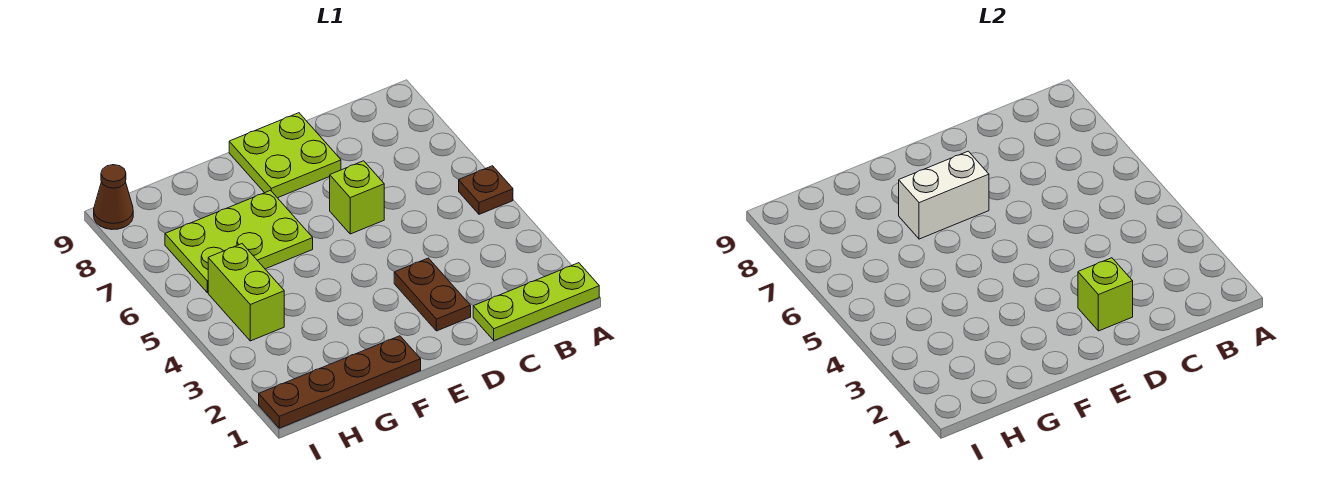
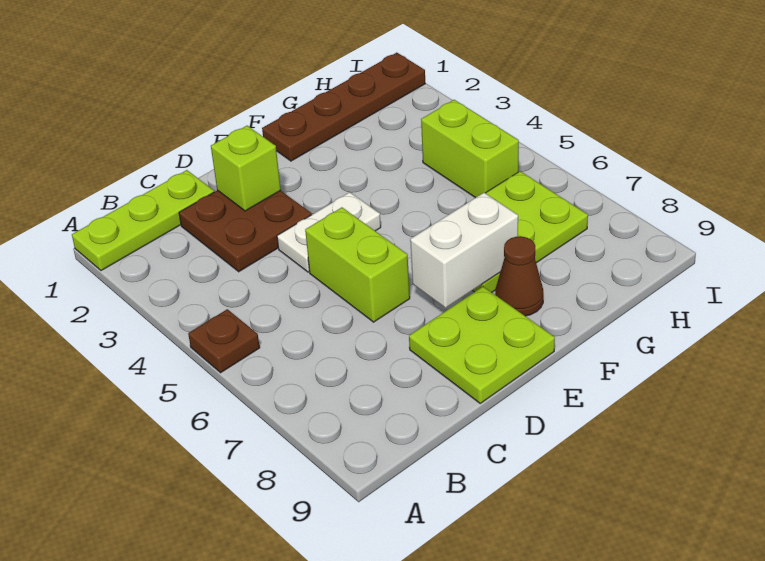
brown plate D2:D3 level 1 -> brown plate C2:D3 level 1
none -> white plate D4:E4 level 1
lime brick D6 level 1 -> lime brick D5:D6 level 1
brown cone I9 level 1 -> brown cone F8 level 1

